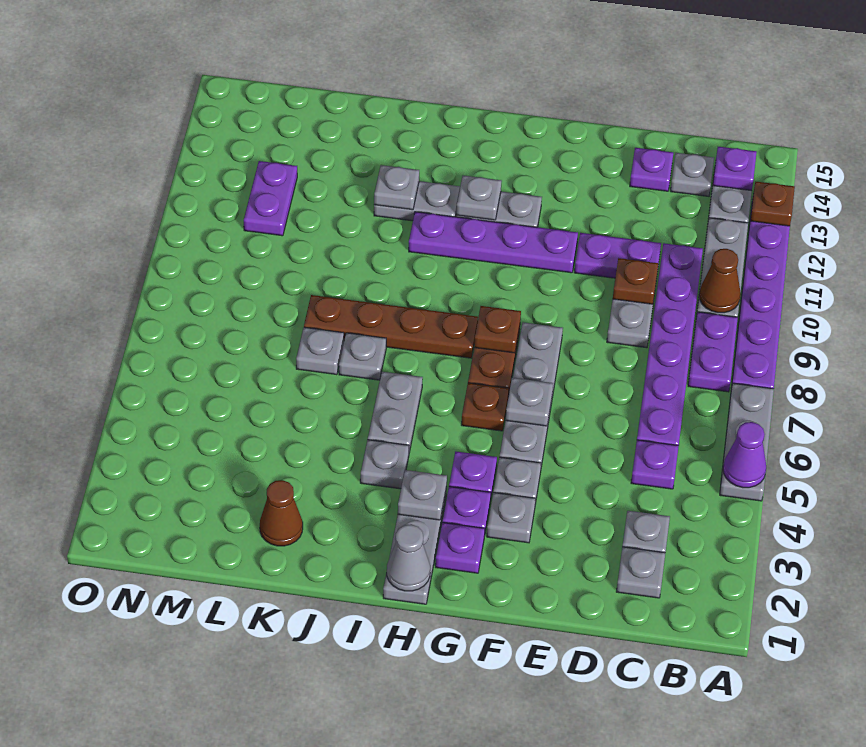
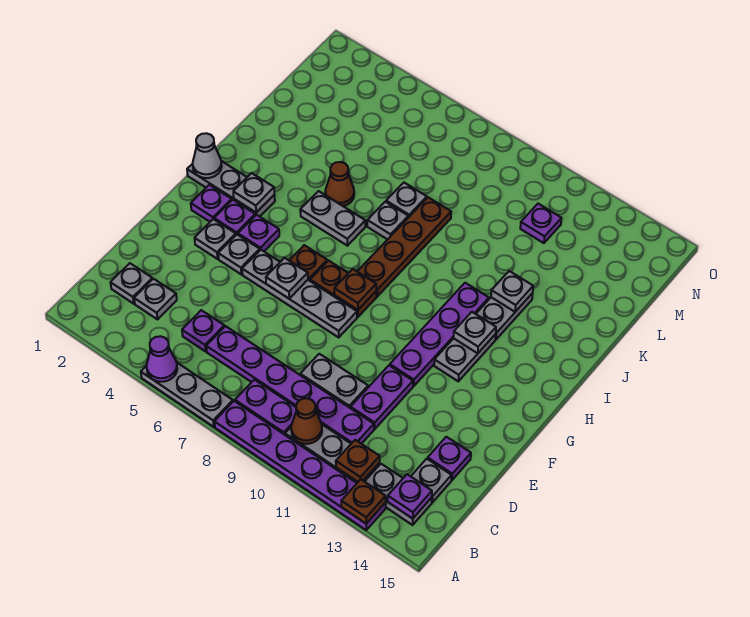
brown plate D10 level 2 -> brown plate B12 level 2
grey plate I4 level 1 -> none
brown cone K2 level 1 -> brown cone J5 level 1
purple plate M11:M12 level 1 -> purple plate M11 level 1

